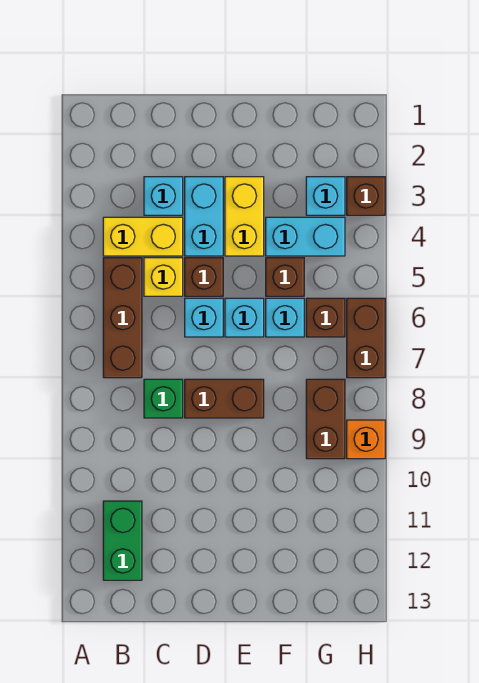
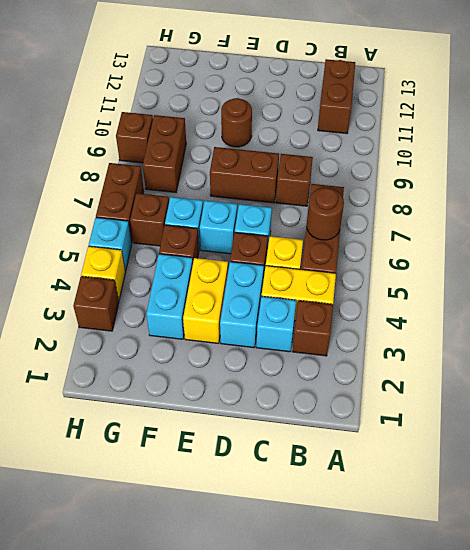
none -> brown brick B3 level 1
none -> brown round brick B6 level 2
green brick B11:B12 level 1 -> brown brick B11:B12 level 1
green brick C8 level 1 -> brown brick C8 level 1
none -> brown round brick E10 level 1
cyan brick F4:G4 level 1 -> cyan brick F3:F4 level 1
cyan brick G3 level 1 -> cyan brick H5 level 1
none -> yellow brick H4 level 1
orange brick H9 level 1 -> brown brick H9 level 1

